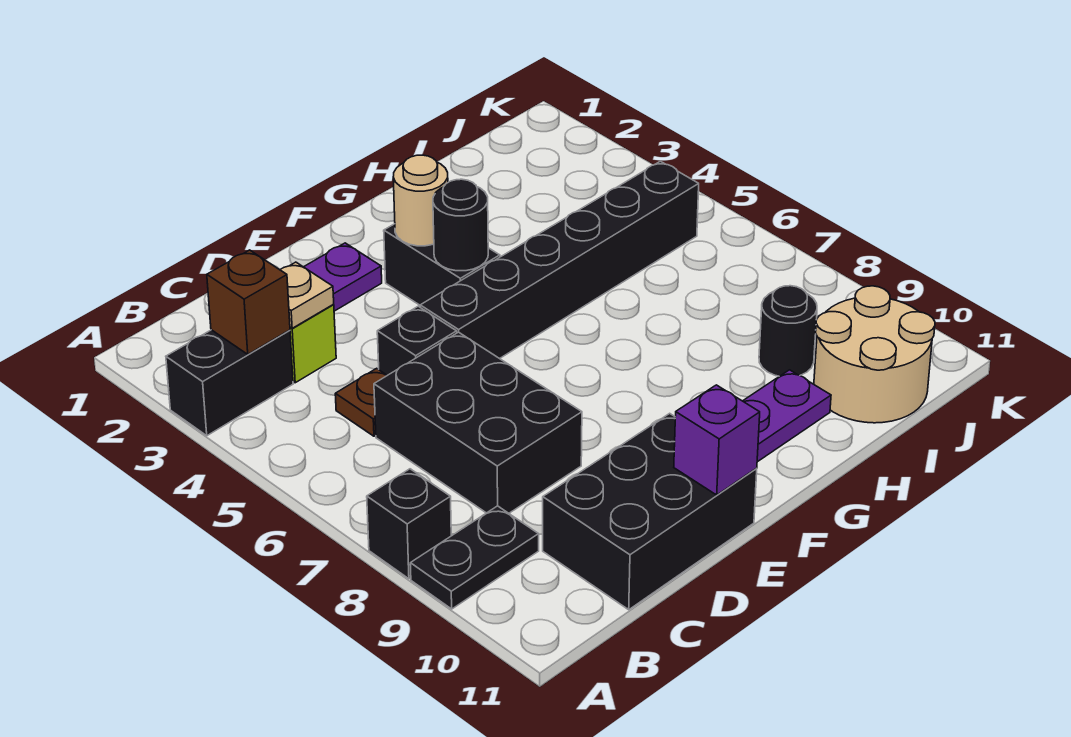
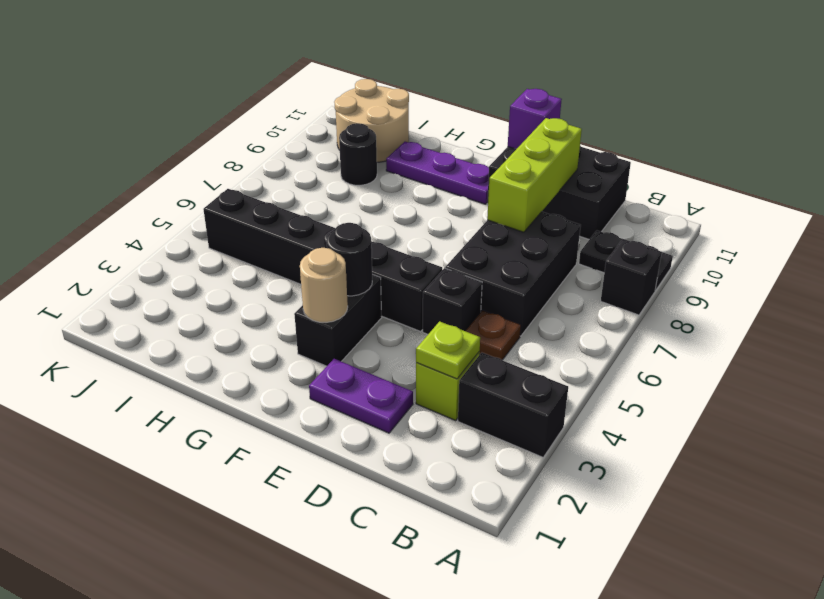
brown brick B3 level 2 -> none
tan plate C3 level 2 -> lime plate C3 level 2
none -> lime brick D8:D10 level 2

